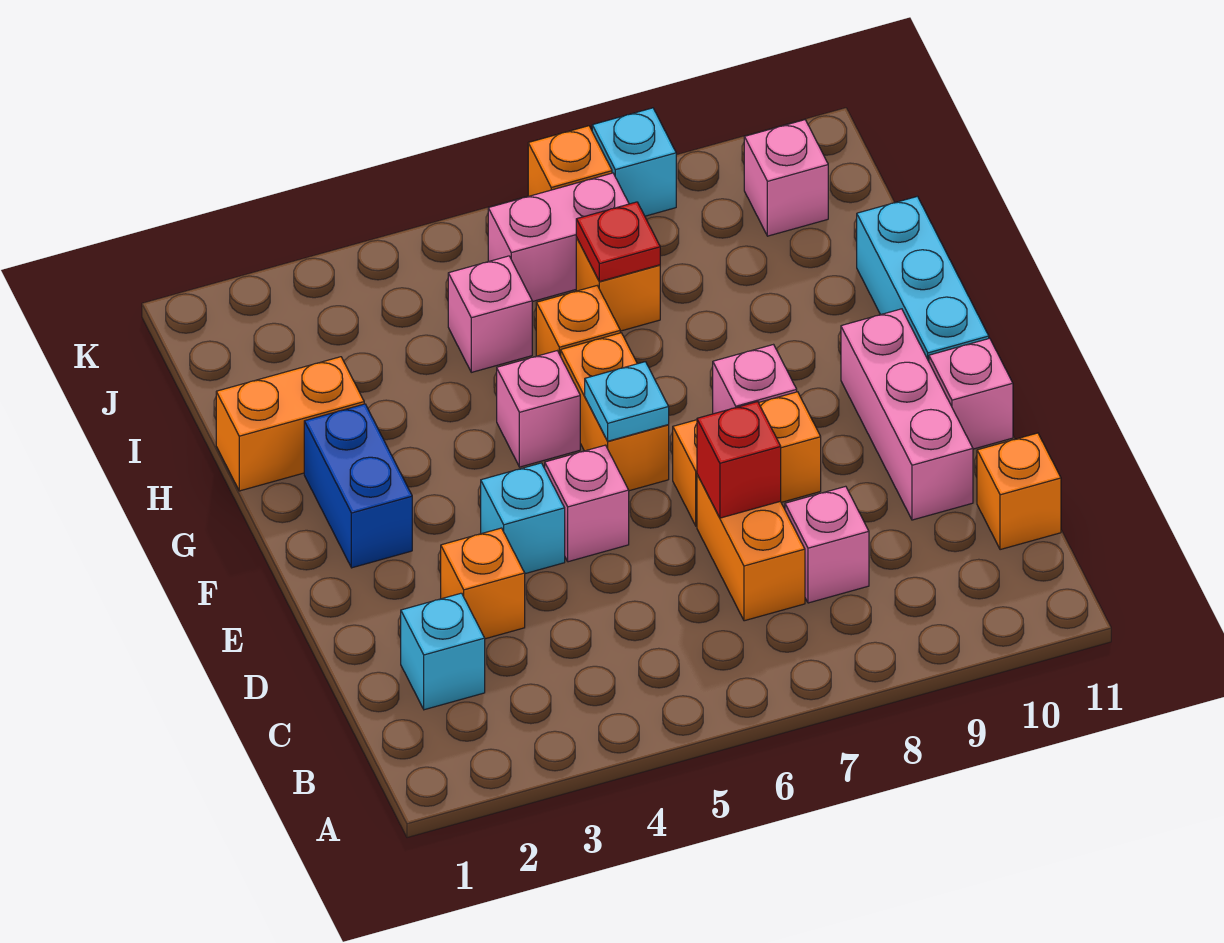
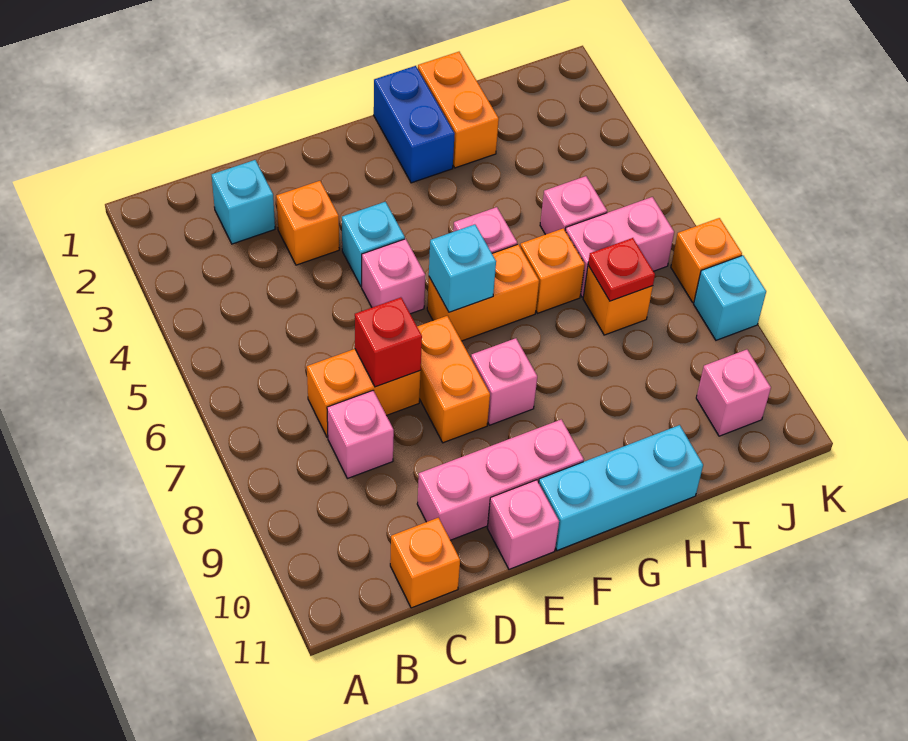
blue brick F2:G2 level 1 -> blue brick G1:G2 level 1
cyan plate F6 level 2 -> cyan brick F6 level 2
pink brick J6:J7 level 1 -> pink brick I6:J6 level 1

